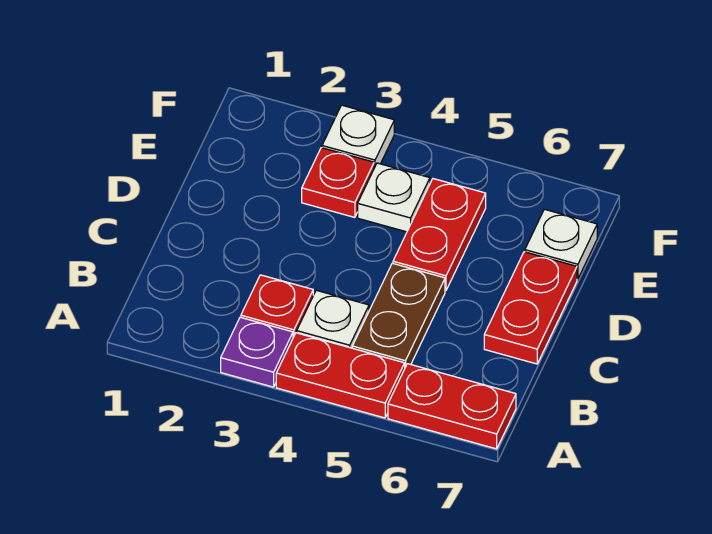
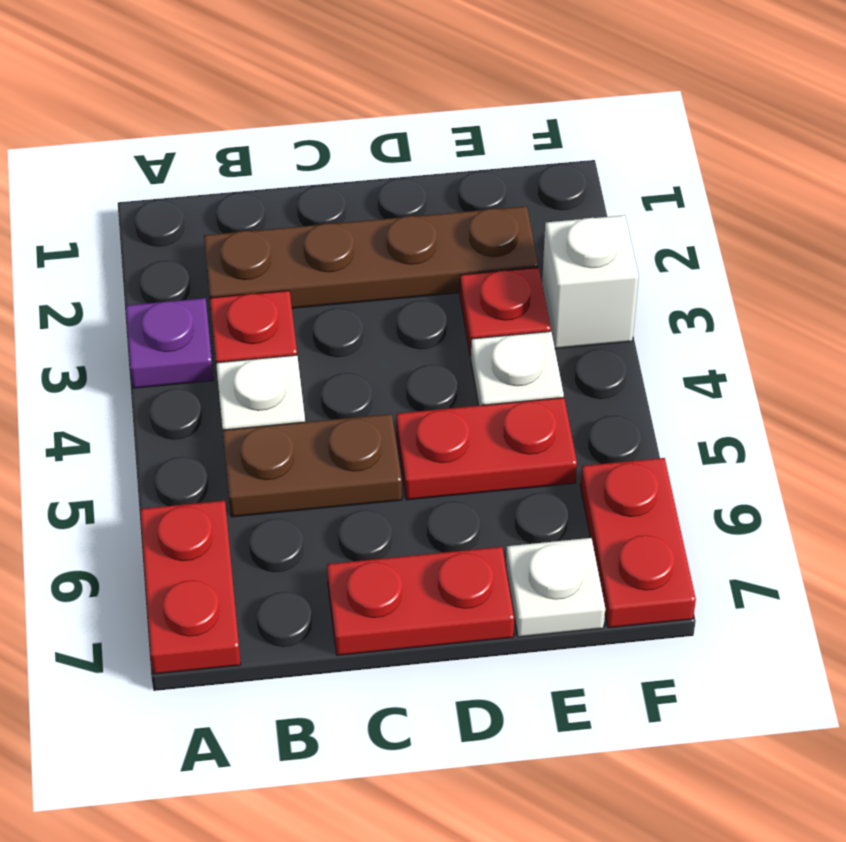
red plate A4:A5 level 1 -> red plate F6:F7 level 1
none -> brown plate B2:E2 level 1
white plate F3 level 1 -> white brick F3 level 1

